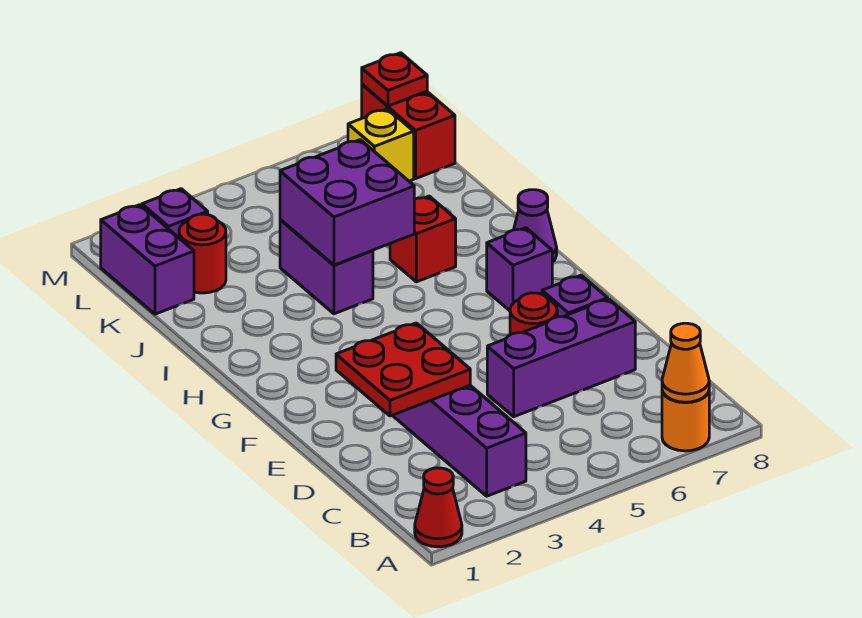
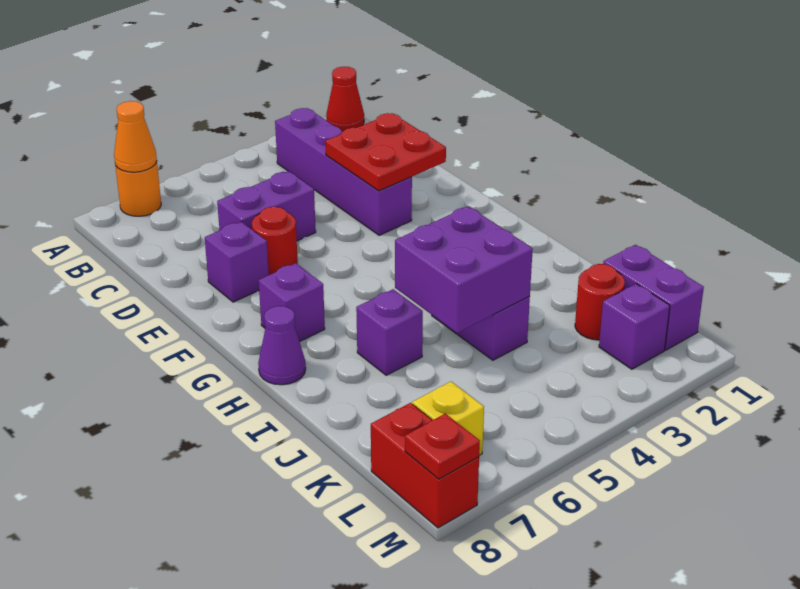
purple brick D5:D7 level 1 -> purple brick D5:D6 level 1
red brick I6 level 1 -> purple brick I6 level 1

